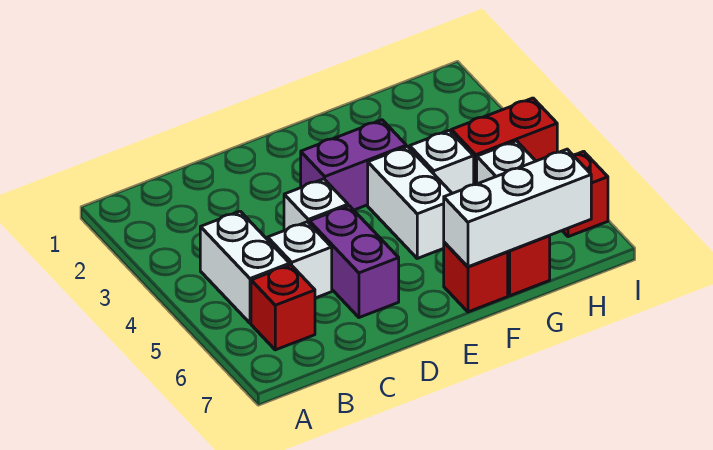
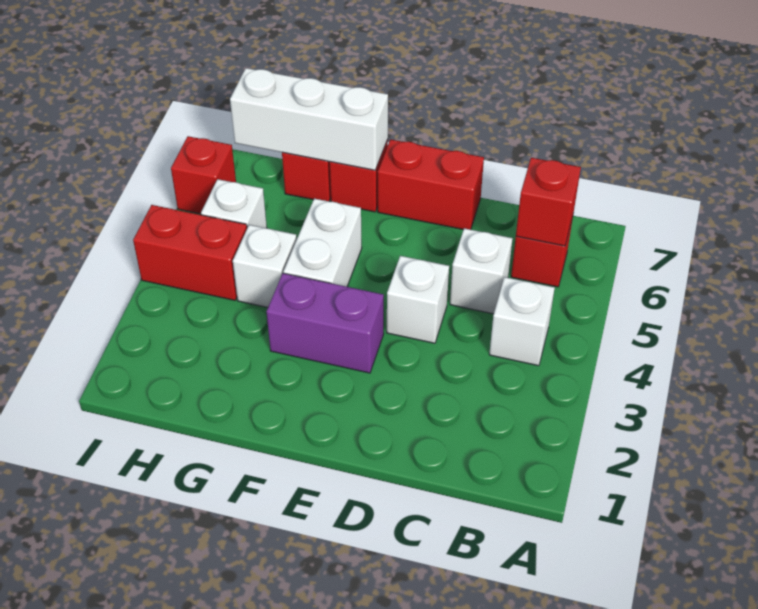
white brick B4:B5 level 1 -> white brick B4 level 1
none -> red brick B6 level 2
purple brick D5:D6 level 1 -> none
none -> red brick D7:E7 level 1

